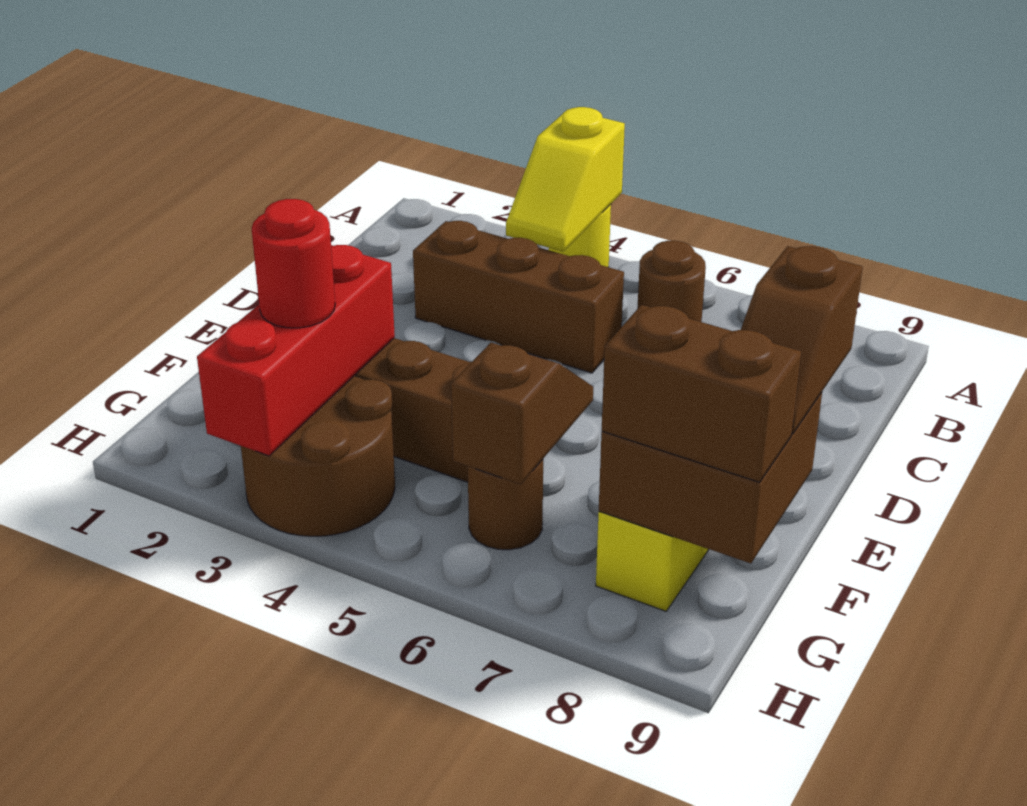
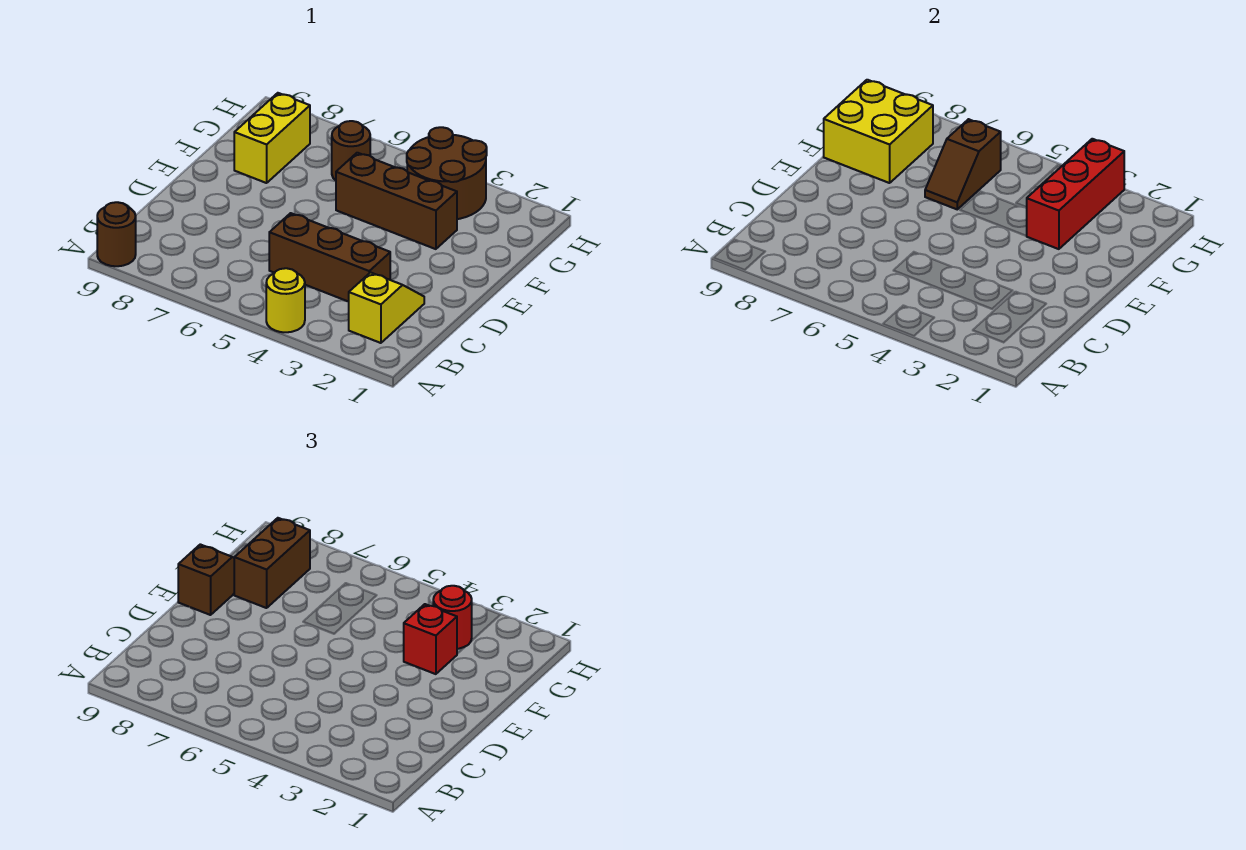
yellow slope A4:B4 level 2 top A -> yellow slope B2:C2 level 1 top B
brown round brick B6 level 1 -> brown round brick A9 level 1
none -> red brick F3 level 3
brown brick F8:G9 level 2 -> yellow brick F8:G9 level 2
brown brick G8:G9 level 3 -> brown brick F8:G8 level 3

